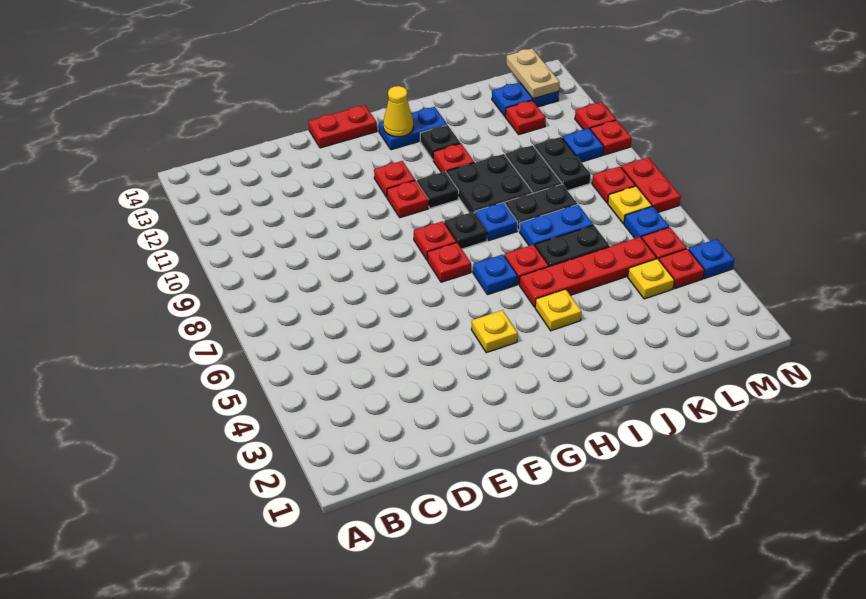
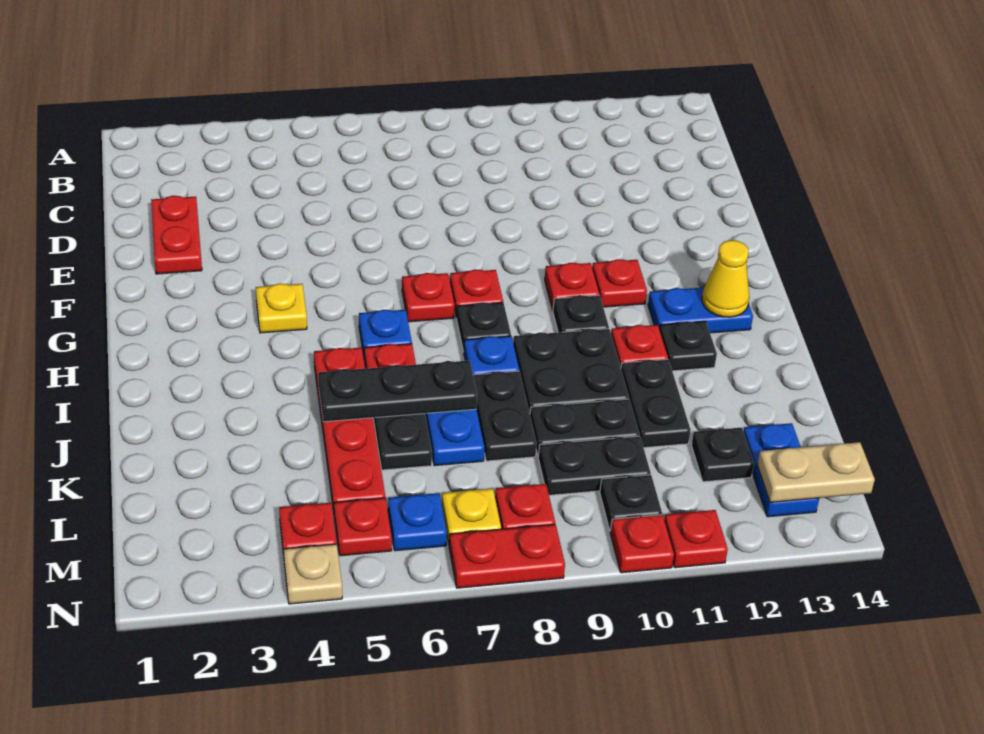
red plate F14:G14 level 1 -> red plate D2:E2 level 1
blue plate H13:I13 level 1 -> blue plate H12:H13 level 1
yellow plate I4 level 1 -> none
none -> black plate J5:J7 level 2
none -> black plate J11:K11 level 1
yellow plate L4 level 1 -> none
red plate L12 level 1 -> black plate L12 level 1
blue plate M10 level 1 -> black plate M10 level 1
blue plate N4 level 1 -> tan plate N4 level 1

